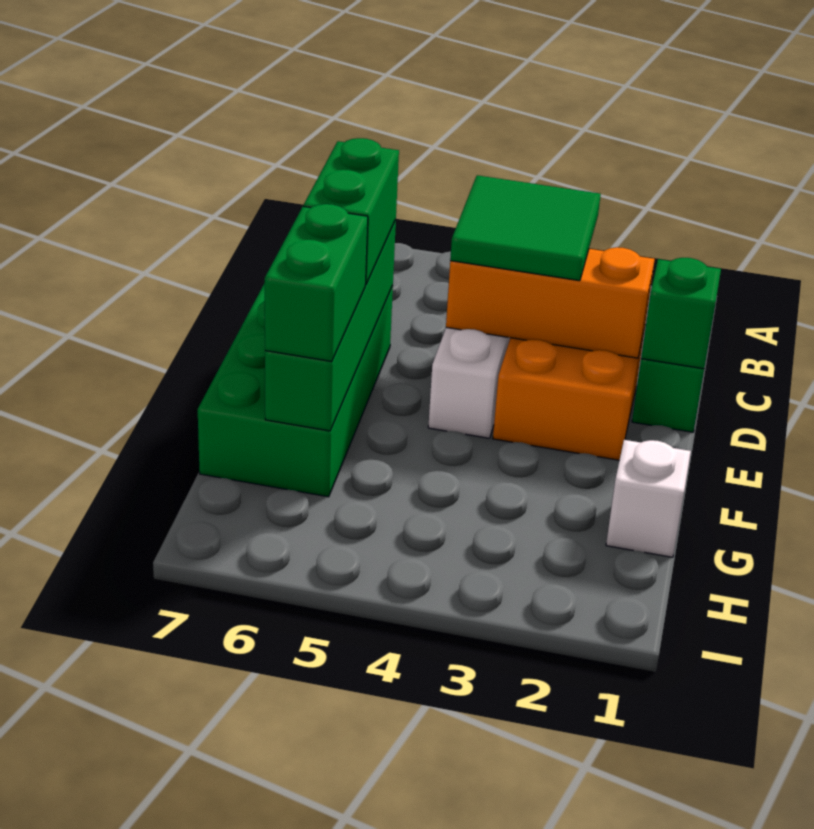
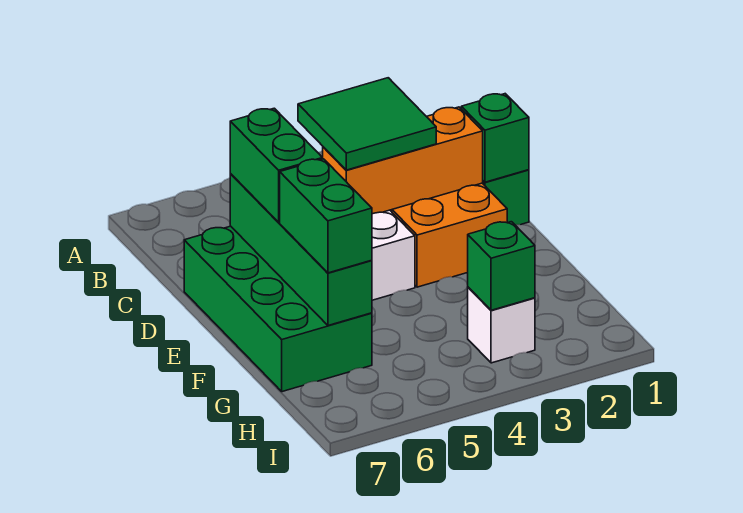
white brick G1 level 1 -> white brick H3 level 1
none -> green brick H3 level 2

